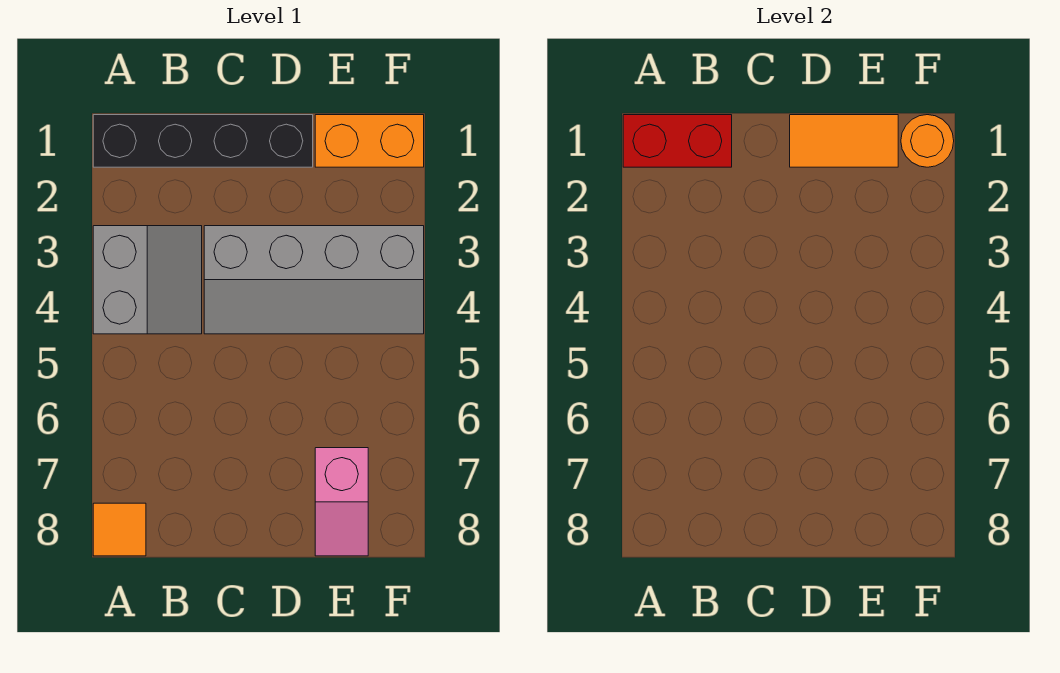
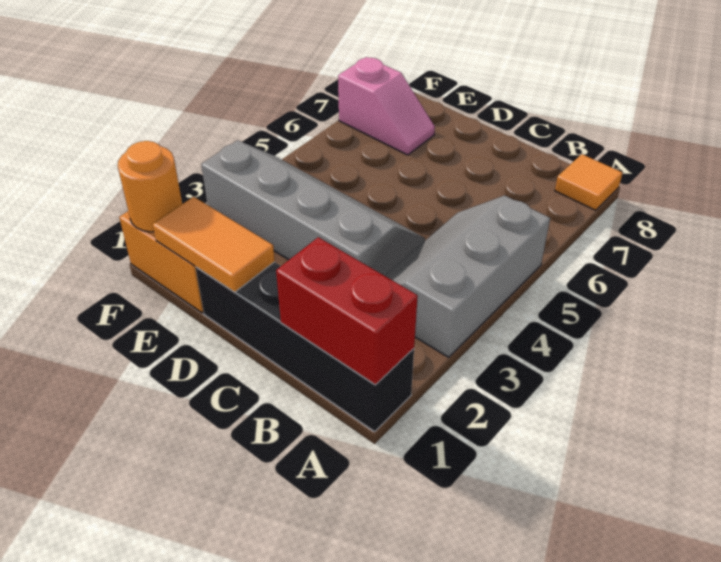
grey slope A3:B4 level 1 top A -> grey slope A3:B5 level 1 top A
pink slope E7:E8 level 1 top 7 -> pink slope E7:F7 level 1 top F

